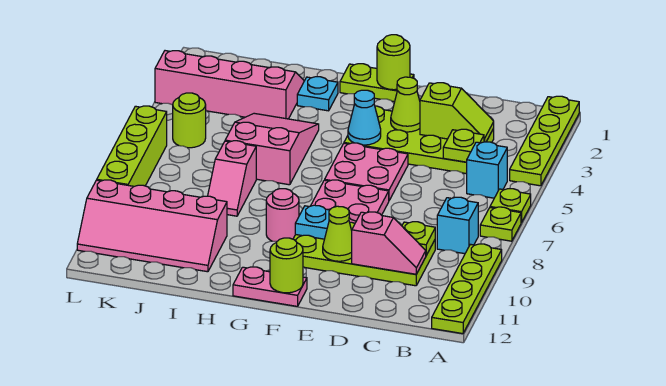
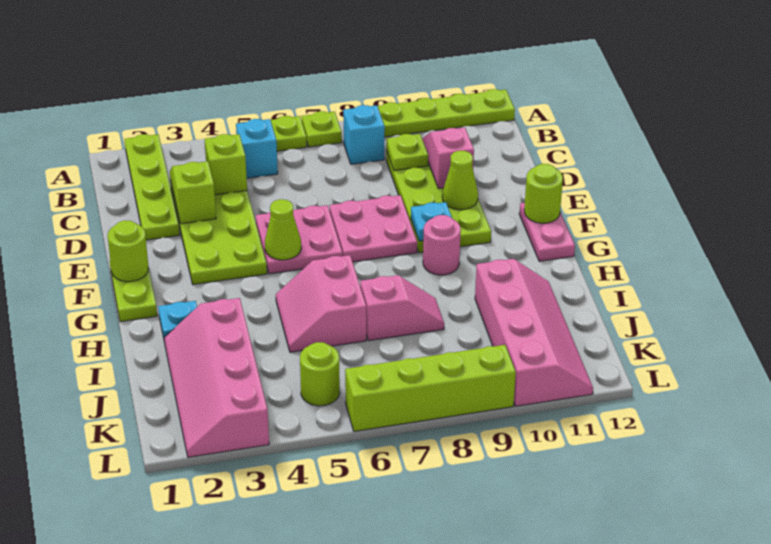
lime plate A1:A4 level 1 -> lime plate A2:D2 level 1
lime plate C4 level 2 -> lime brick C4 level 2
lime cone E3 level 2 -> lime cone F5 level 2
cyan cone F4 level 2 -> none
pink slope H4:I6 level 1 top 6 -> pink slope H5:I6 level 1 top 6

